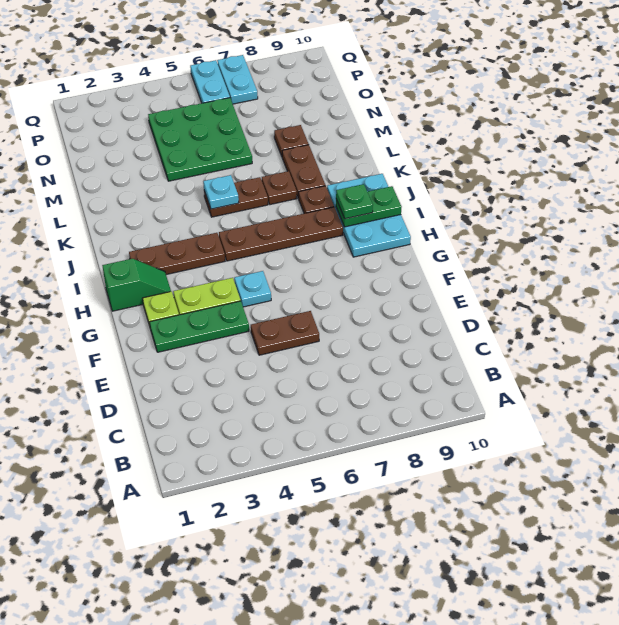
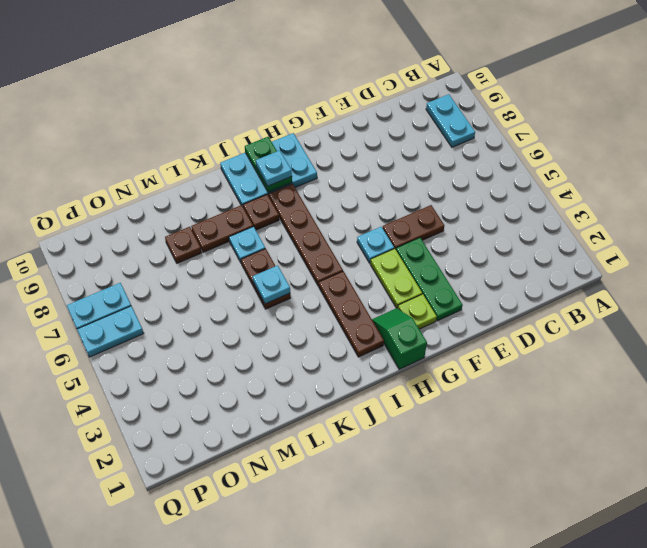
none -> cyan plate B8:B9 level 1
brown plate E5:E6 level 1 -> brown plate E5:F5 level 1
green plate I9 level 3 -> cyan plate I9 level 3
brown plate K7 level 1 -> cyan plate K7 level 1
green plate M4:O6 level 1 -> none

